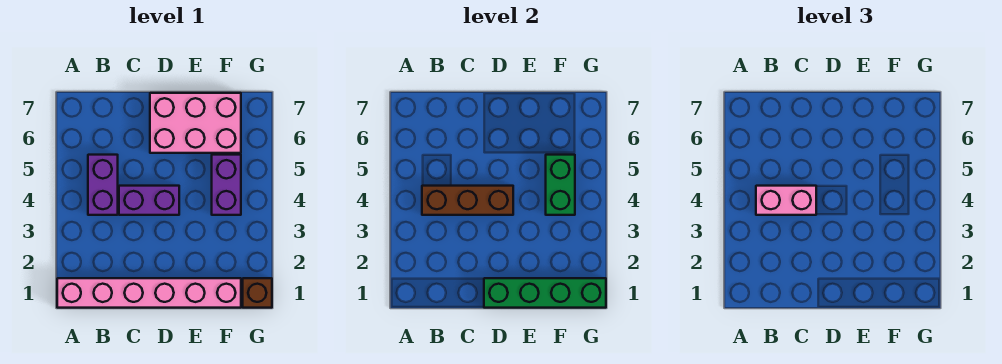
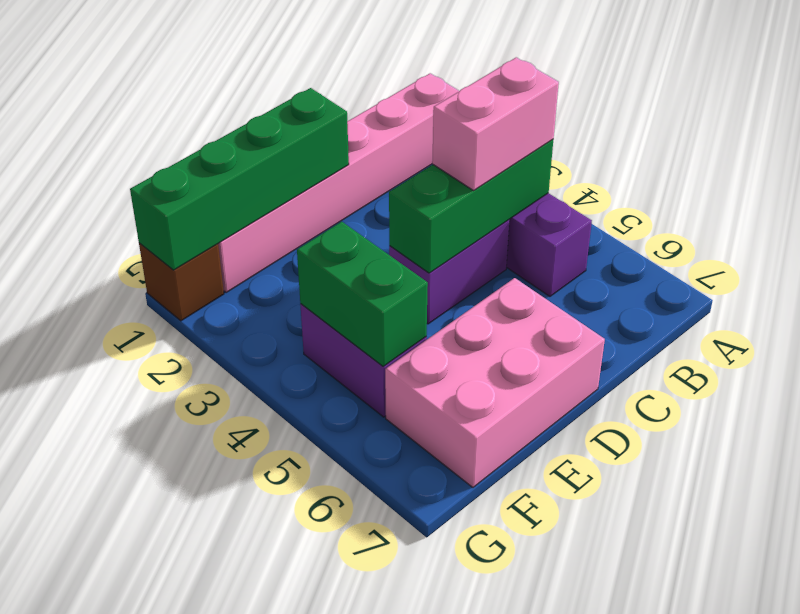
brown brick B4:D4 level 2 -> green brick B4:D4 level 2

